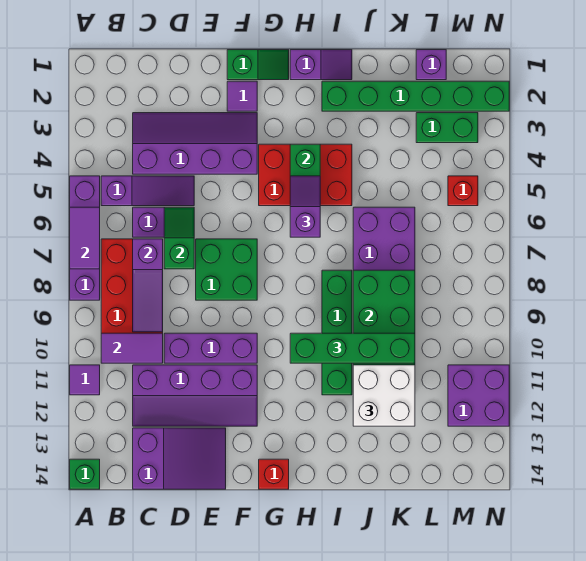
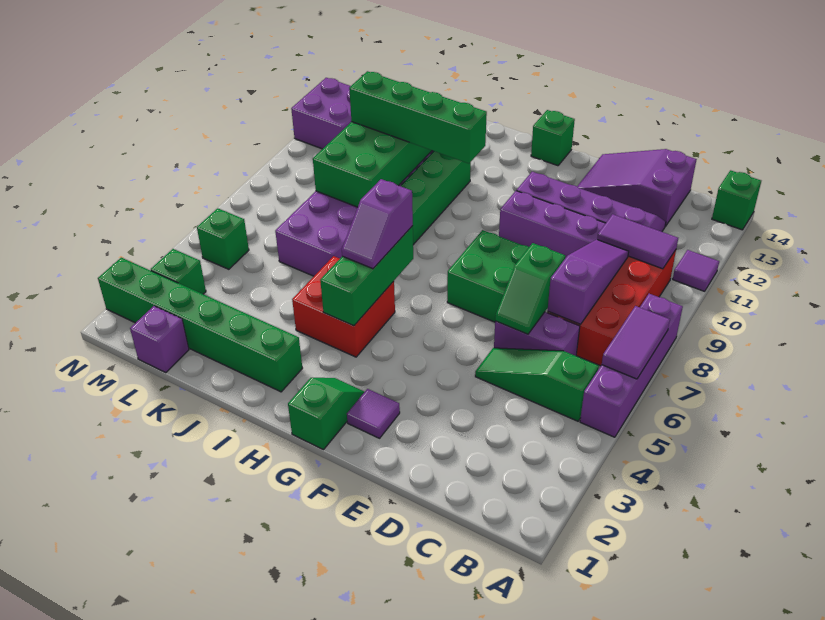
purple slope B5:D5 level 1 top B -> green slope B5:D5 level 1 top B
purple slope C3:F4 level 1 top 4 -> none
green slope F1:G1 level 1 top F -> green slope G1:G2 level 1 top 1
red brick G4:I5 level 1 -> red brick H4:I5 level 1
red brick G14 level 1 -> green brick G14 level 1
purple slope H1:I1 level 1 top H -> none
white brick J11:K12 level 3 -> none
green brick L3:M3 level 1 -> green brick M3 level 1
red brick M5 level 1 -> green brick M5 level 1

